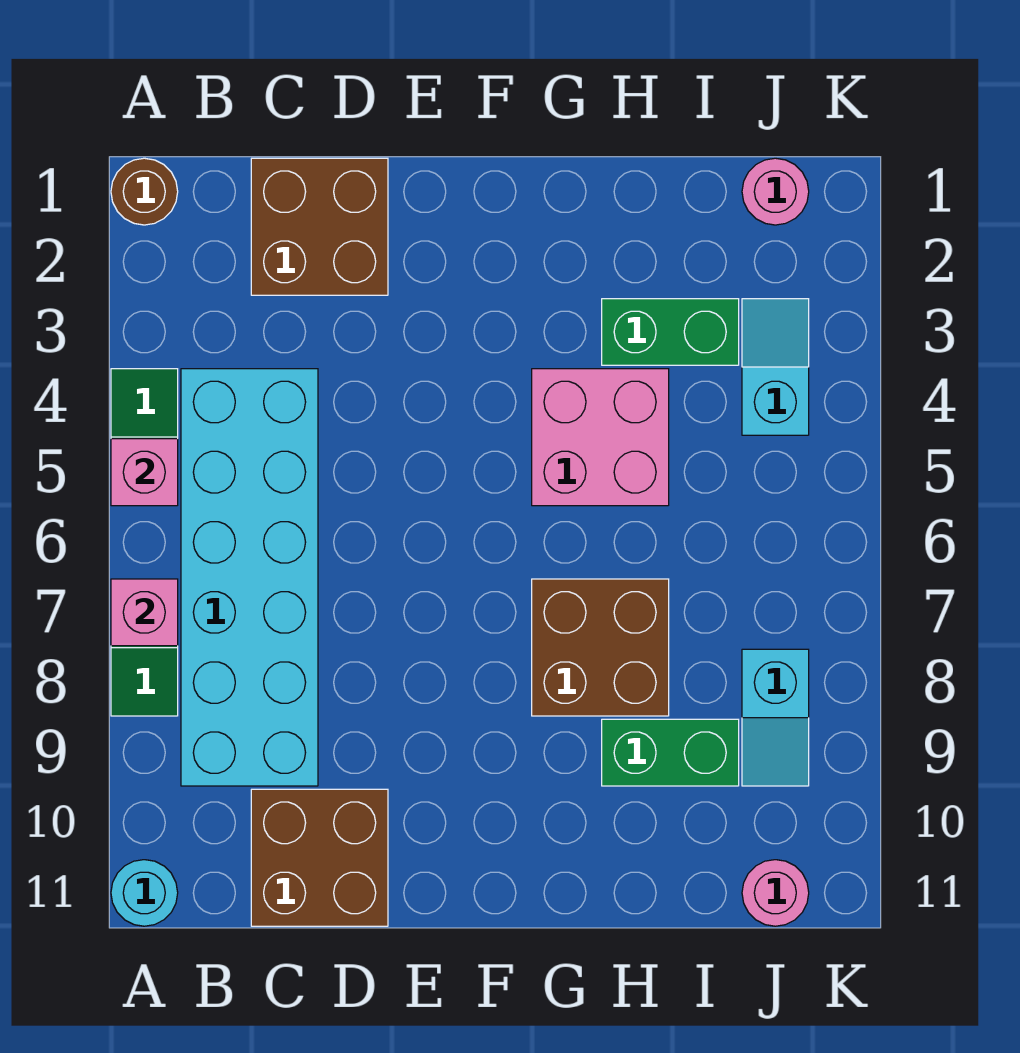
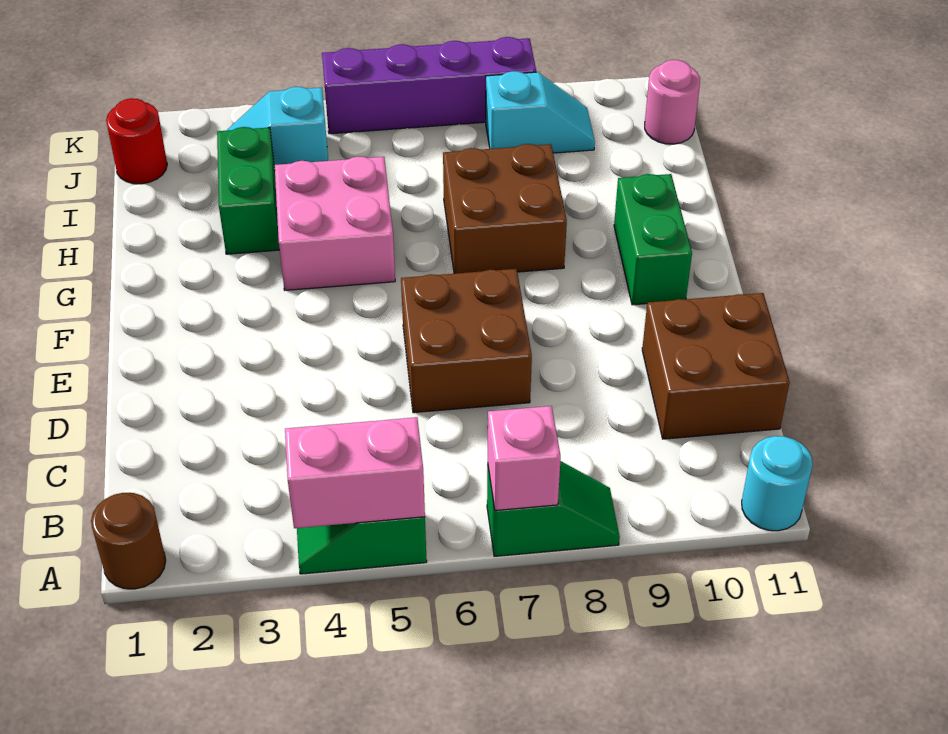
pink brick A5 level 2 -> pink brick A4:A5 level 2
cyan brick B4:C9 level 1 -> none
brown brick C1:D2 level 1 -> brown brick D6:E7 level 1
green brick H9:I9 level 1 -> green brick F10:G10 level 1
pink round brick J1 level 1 -> red round brick J1 level 1
none -> purple brick K5:K8 level 1

